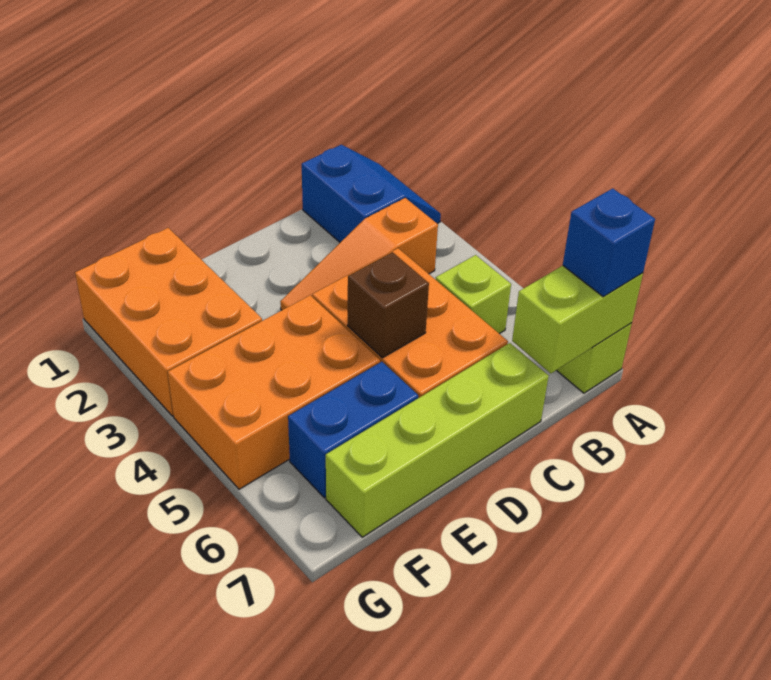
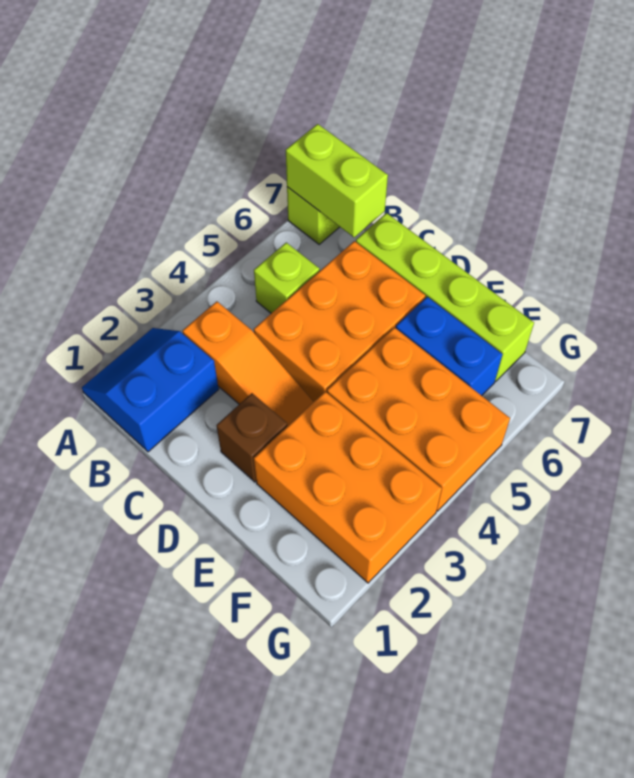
blue brick A7 level 3 -> none
brown brick D5 level 2 -> brown brick D2 level 1
orange brick F1:G3 level 1 -> orange brick E2:G3 level 1

